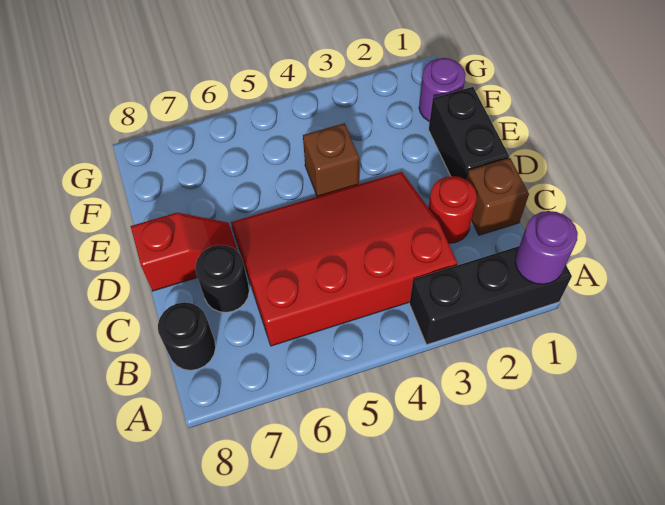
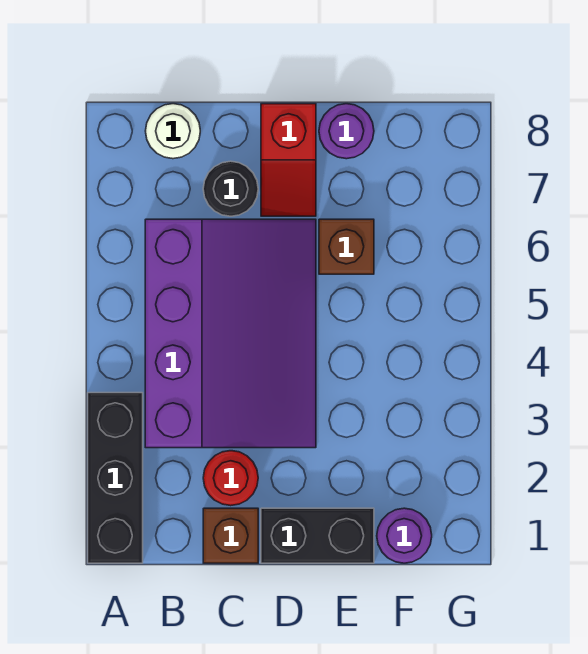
purple round brick A1 level 2 -> purple round brick E8 level 1
red slope B3:D6 level 1 top B -> purple slope B3:D6 level 1 top B
black round brick B8 level 1 -> white round brick B8 level 1
brown brick E4 level 1 -> brown brick E6 level 1

